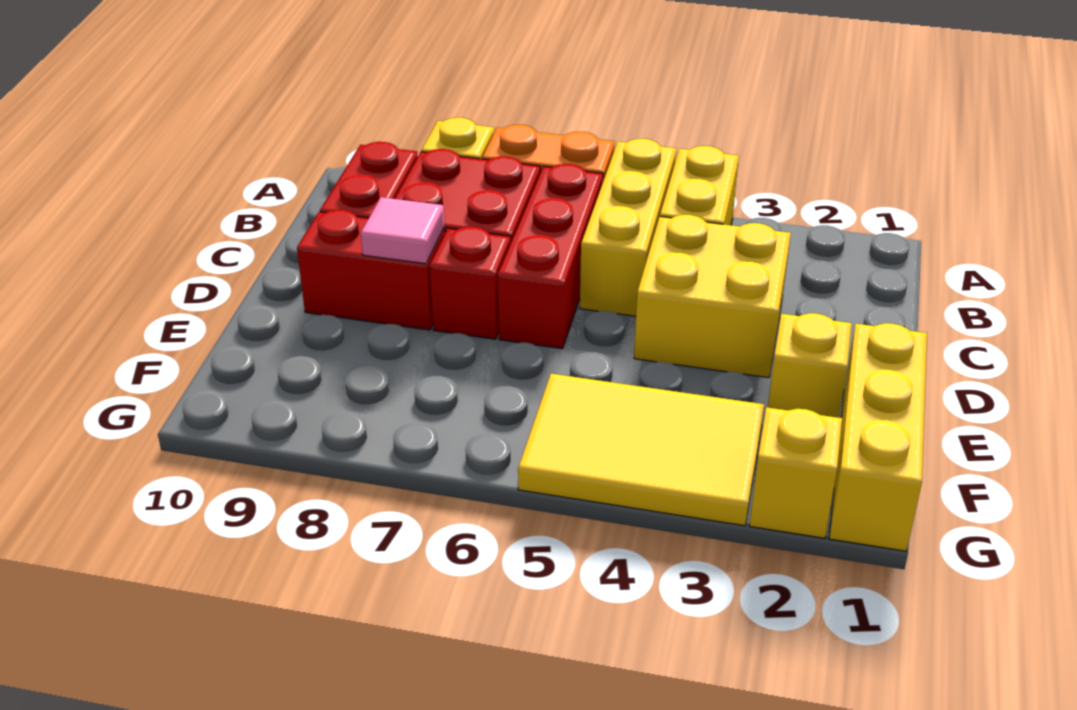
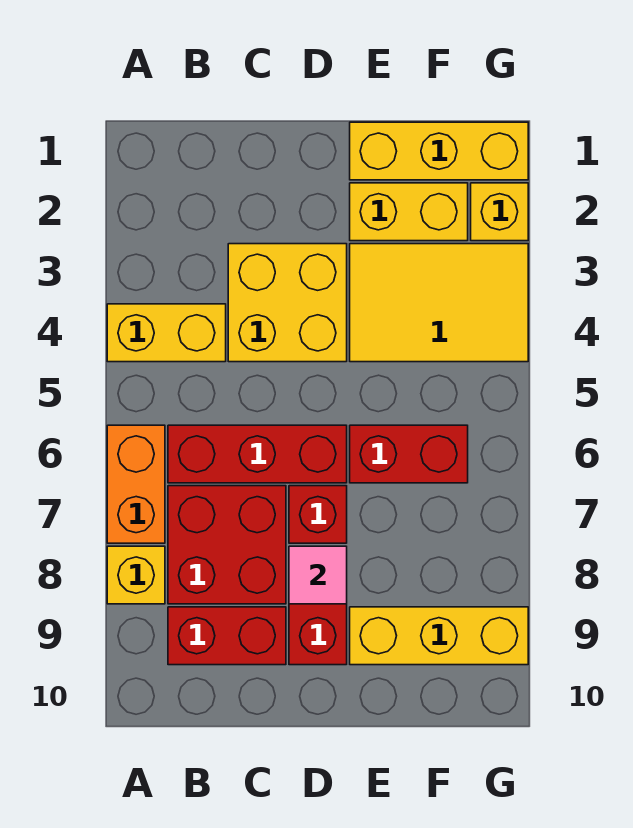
yellow brick A5:C5 level 1 -> yellow brick E9:G9 level 1
yellow brick E2 level 1 -> yellow brick E2:F2 level 1
none -> red brick E6:F6 level 1
yellow tile F3:G5 level 1 -> yellow tile E3:G4 level 1

